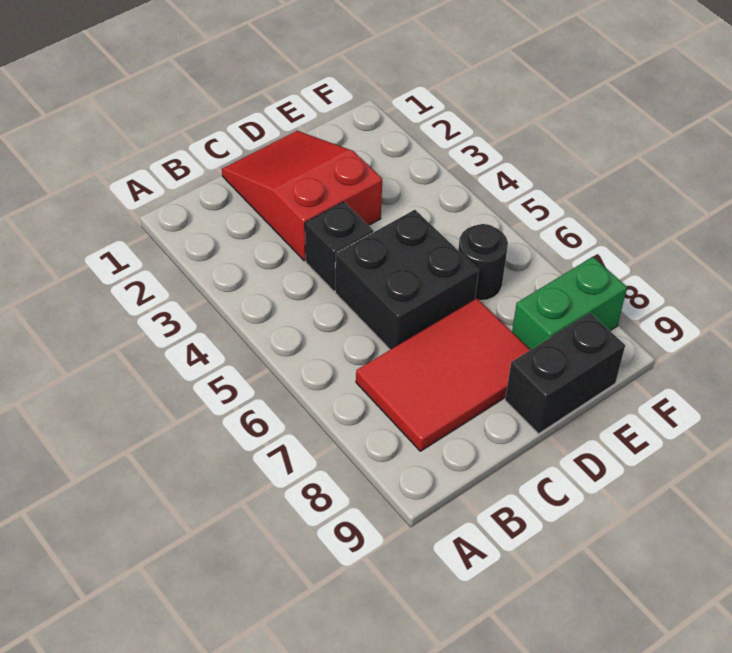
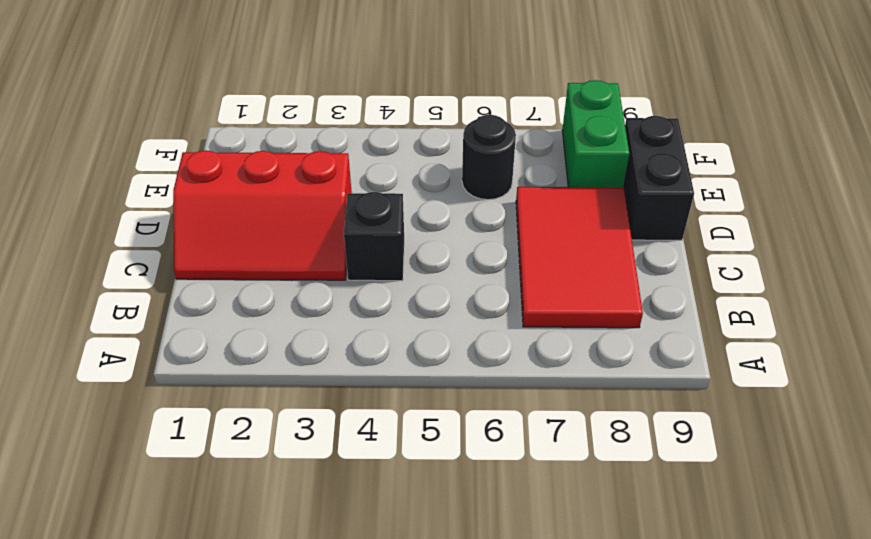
red slope C1:D3 level 1 top 3 -> red slope C1:D3 level 1 top D
black brick C5:D6 level 1 -> none

